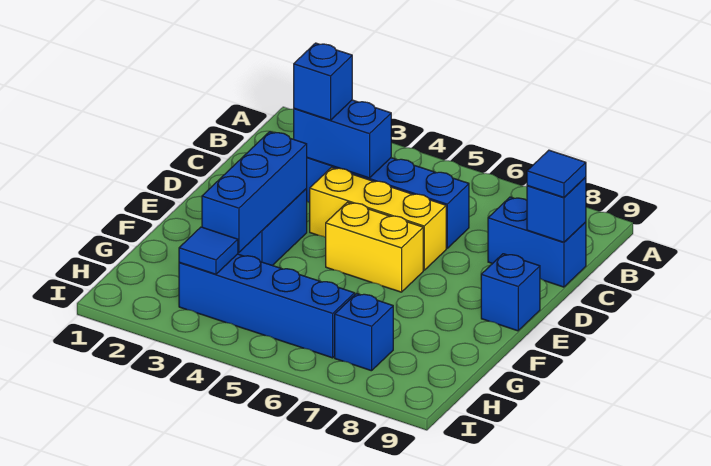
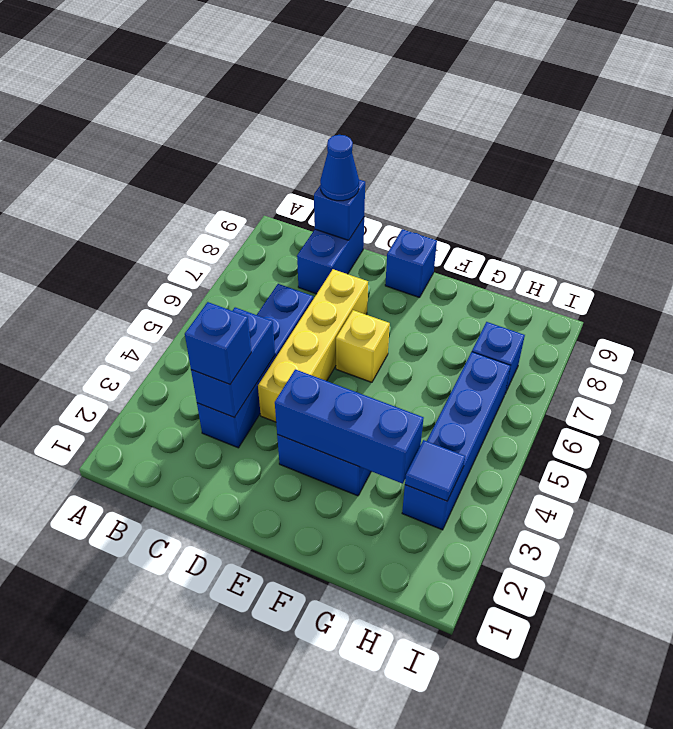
blue tile C9 level 3 -> blue cone C9 level 3
yellow brick D4:D6 level 1 -> yellow brick D4:D7 level 1
yellow brick E5:E6 level 1 -> yellow brick E6 level 1

